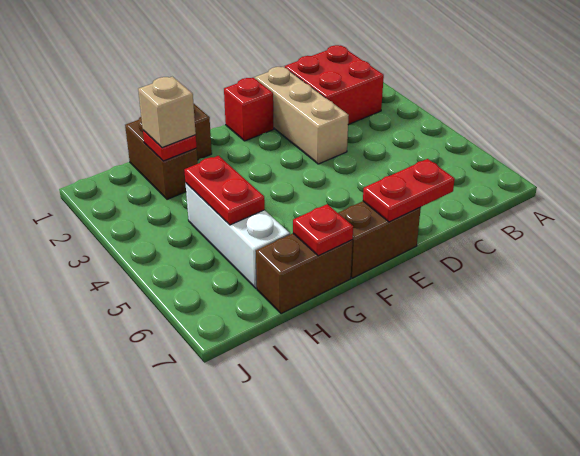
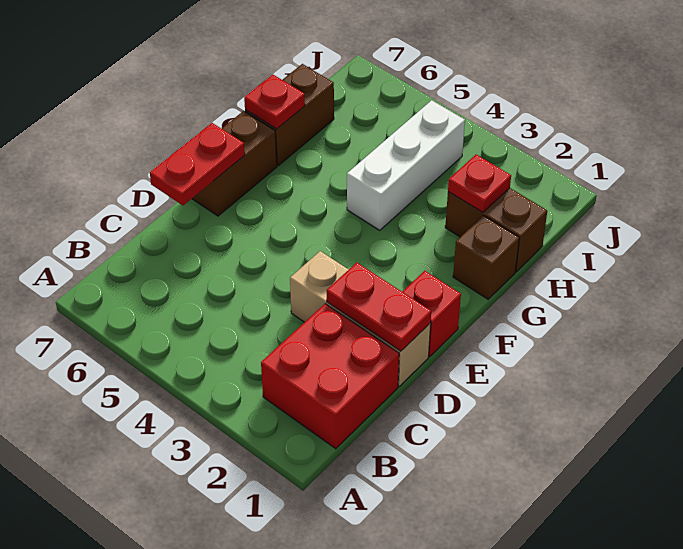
tan brick H2 level 3 -> none
white brick H4:H6 level 1 -> white brick G4:I4 level 1
red plate H4:H5 level 2 -> red plate D1:D2 level 2

